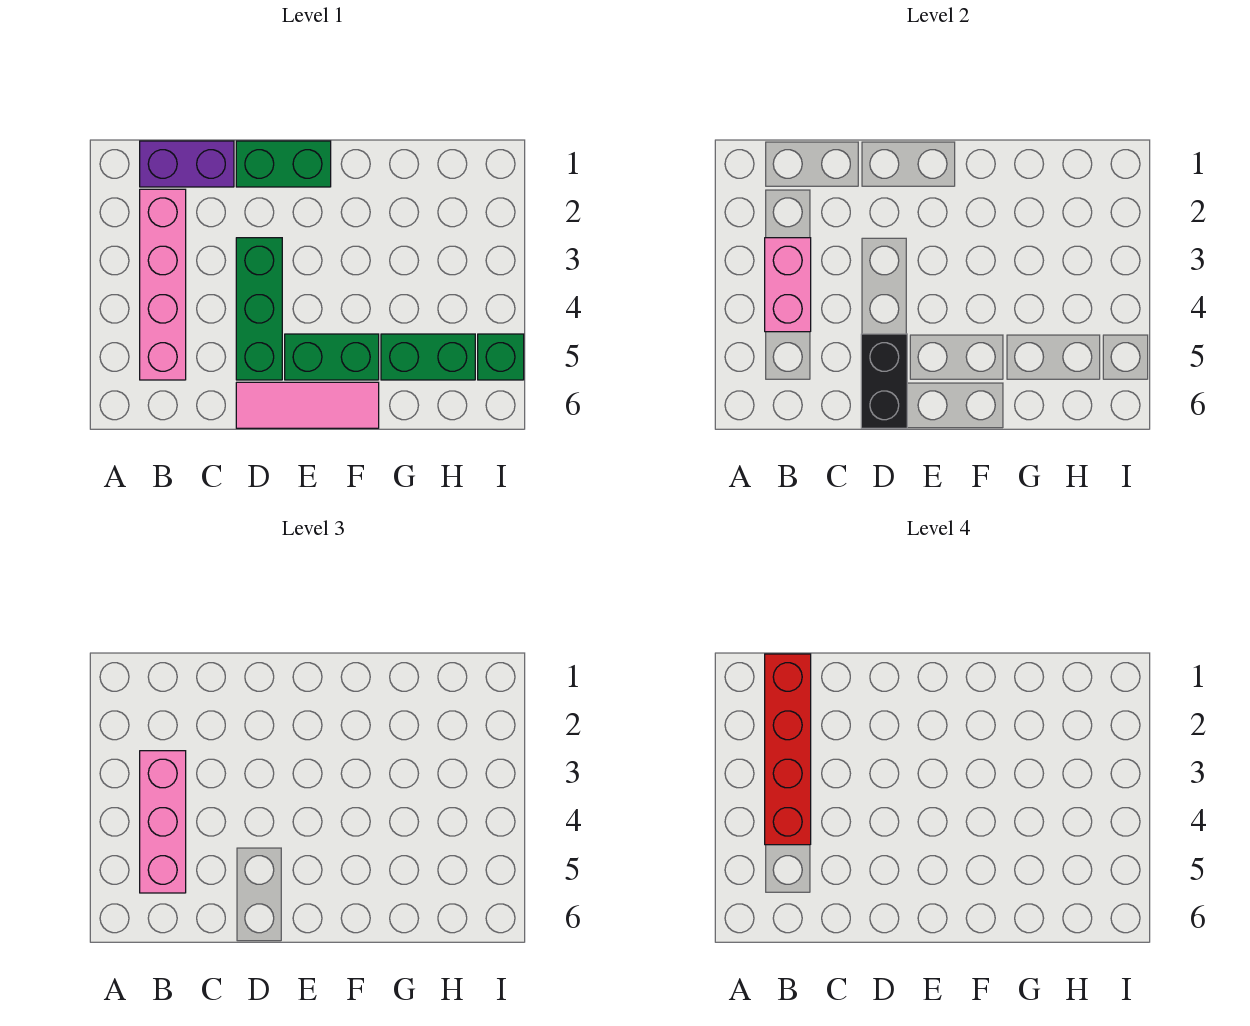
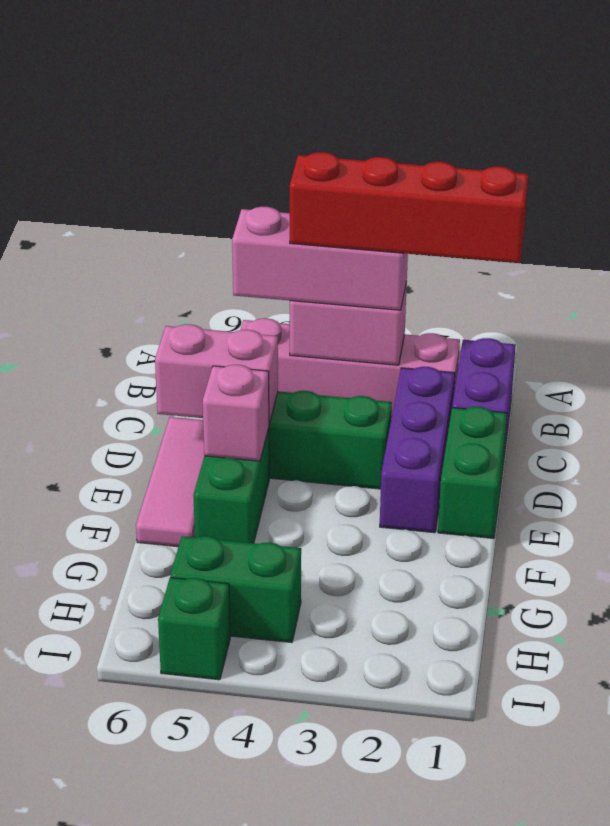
none -> purple brick C2:E2 level 1
black brick D5:D6 level 2 -> pink brick D5:D6 level 2
none -> pink brick E5 level 2
green brick G5:H5 level 1 -> green brick H4:H5 level 1

